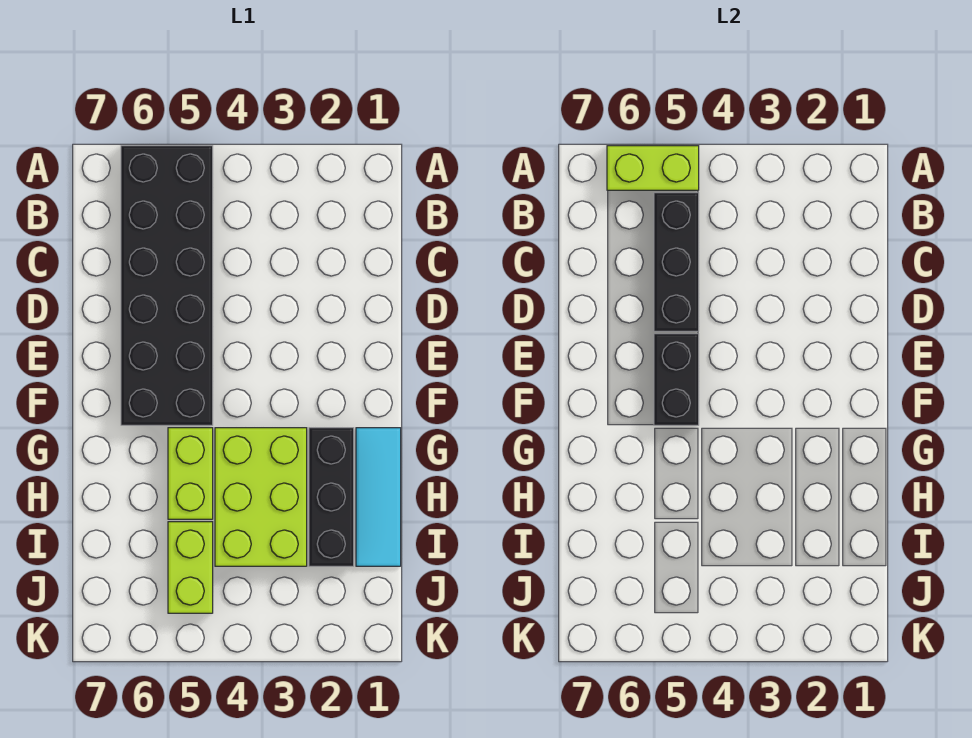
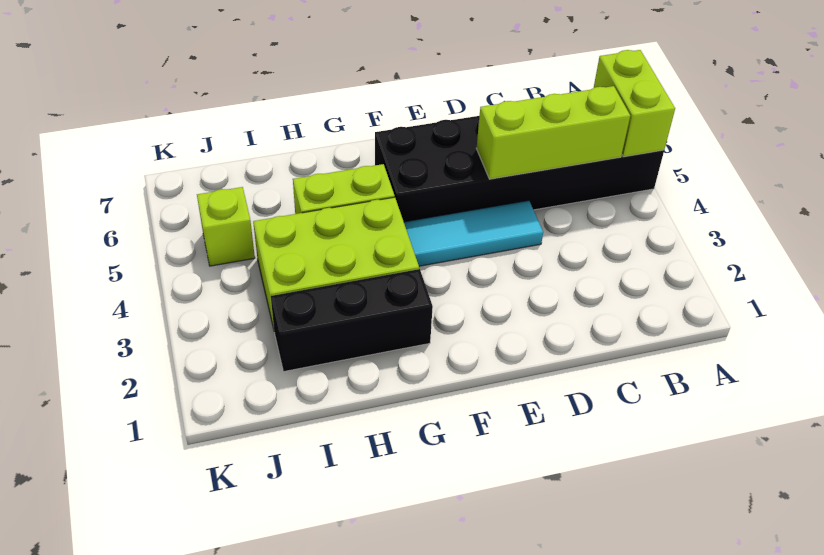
black brick B5:D5 level 2 -> lime brick B5:D5 level 2
black brick E5:F5 level 2 -> none
cyan tile G1:I1 level 1 -> cyan tile D4:F4 level 1
lime brick I5:J5 level 1 -> lime brick J5 level 1

